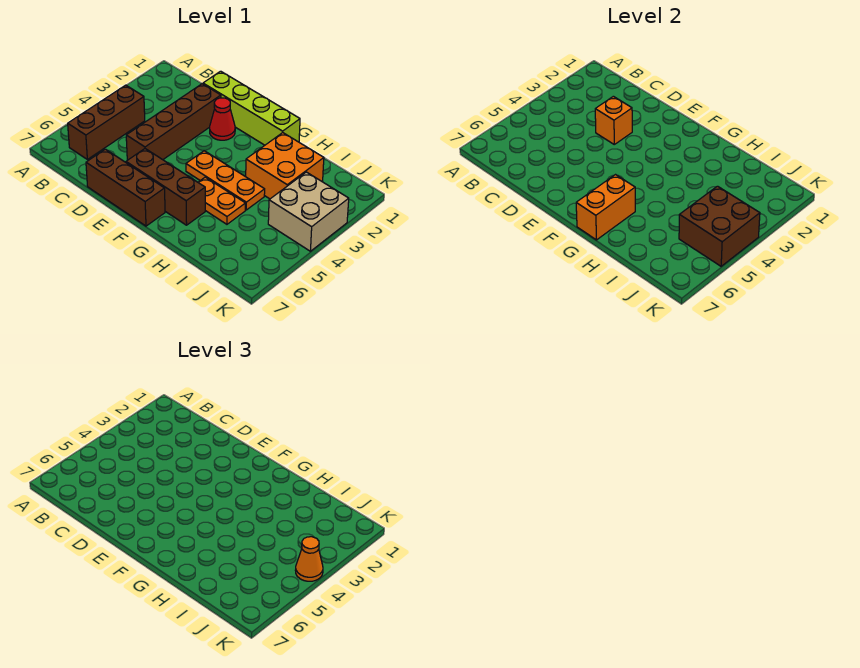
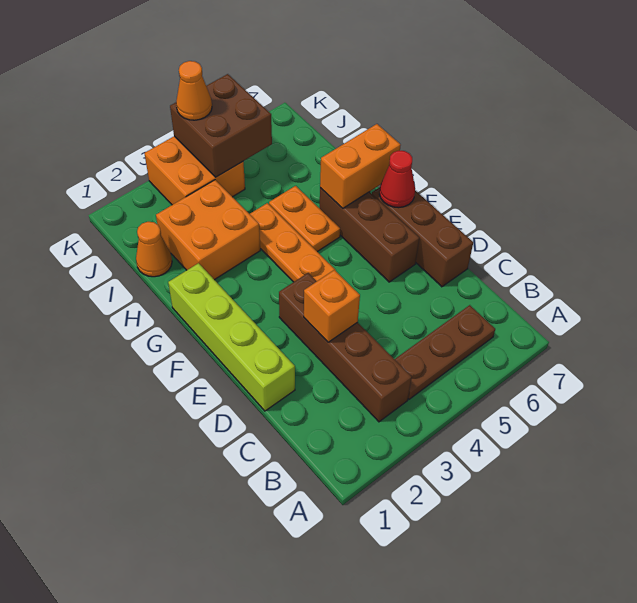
brown brick B4:B6 level 1 -> brown plate B4:B6 level 1
brown brick D2:D5 level 1 -> brown brick B3:E3 level 1
red cone E2 level 1 -> red cone F7 level 2
none -> orange cone I1 level 1
tan brick J3:K4 level 1 -> orange brick J3:K4 level 1

